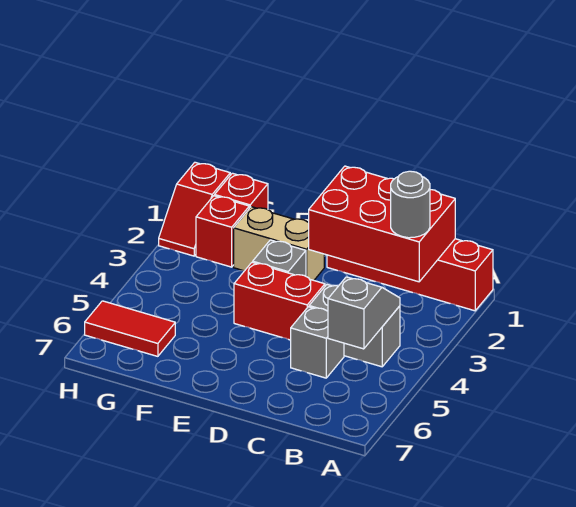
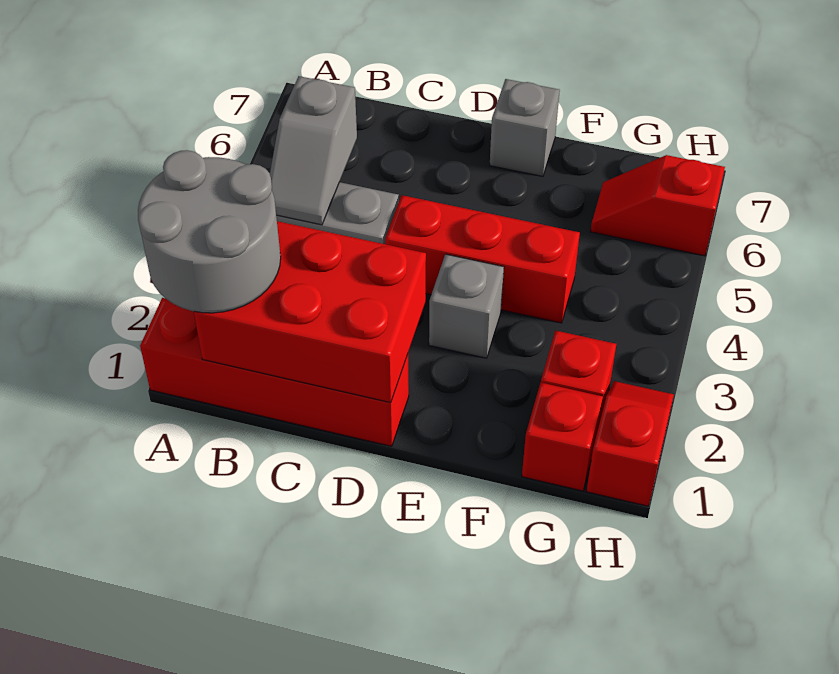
grey round brick B2 level 3 -> grey round brick A1:B2 level 3
grey brick C5 level 1 -> grey brick E7 level 1
red brick D4:E4 level 1 -> red brick D4:F4 level 1
tan brick E2:F2 level 1 -> none
red tile G6:H6 level 1 -> red slope G6:H6 level 1 top H

